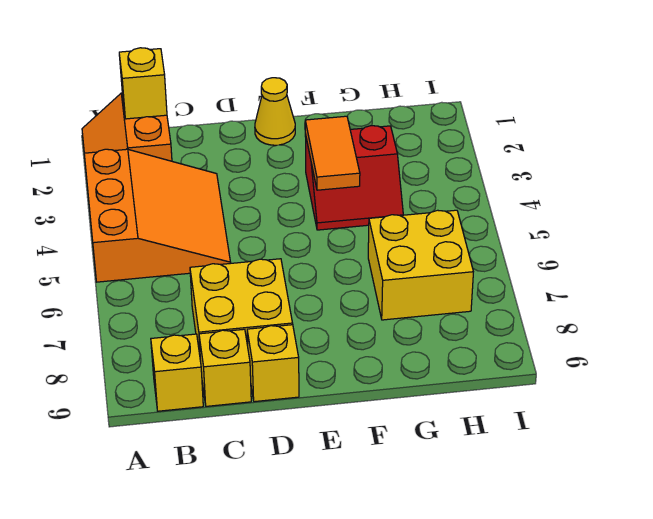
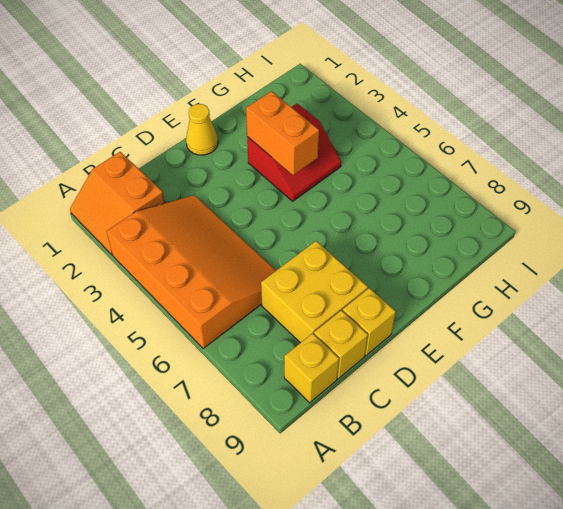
orange slope A3:C5 level 1 top A -> orange slope A3:C6 level 1 top A
yellow brick B1 level 2 -> none
orange tile F3:F4 level 2 -> orange brick F3:F4 level 2
yellow brick G6:H7 level 1 -> none

